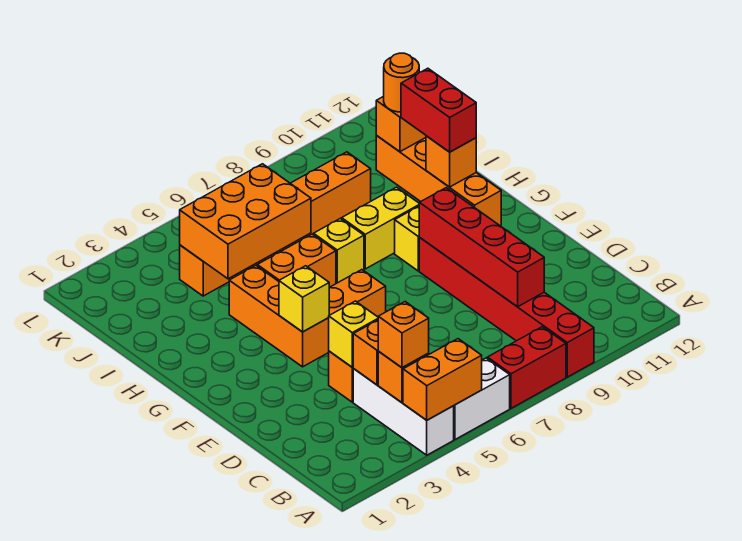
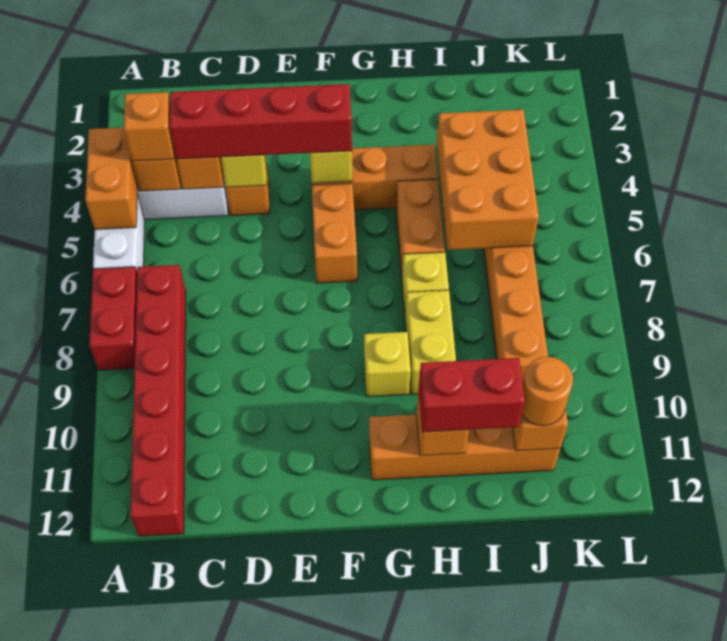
red brick A9:F9 level 1 -> red brick B7:B12 level 1
red brick C9:F9 level 2 -> red brick C4:F4 level 3

